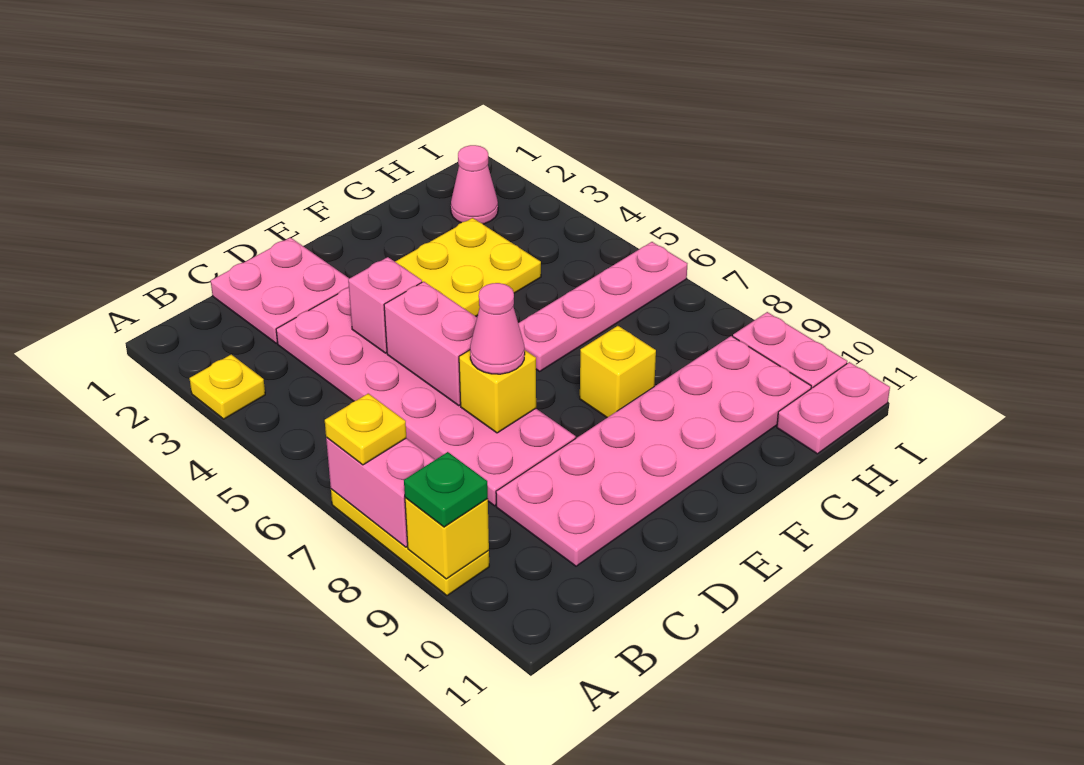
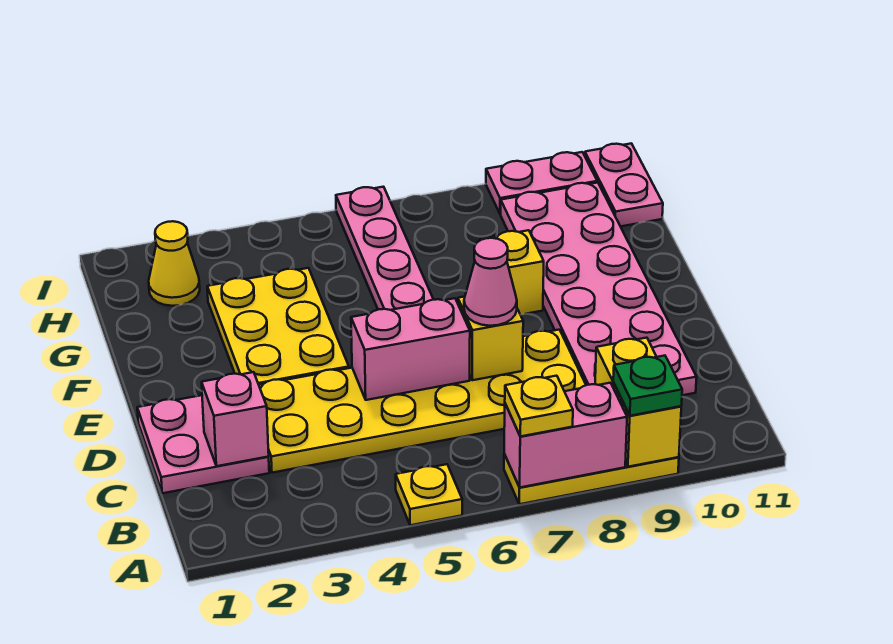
yellow plate A3 level 1 -> yellow plate A5 level 1
yellow brick A9 level 2 -> yellow brick A9:B9 level 2
pink plate C3:D8 level 1 -> yellow plate C3:D8 level 1
pink brick D4 level 2 -> pink brick C2 level 2
pink cone H2 level 1 -> yellow cone H2 level 1

